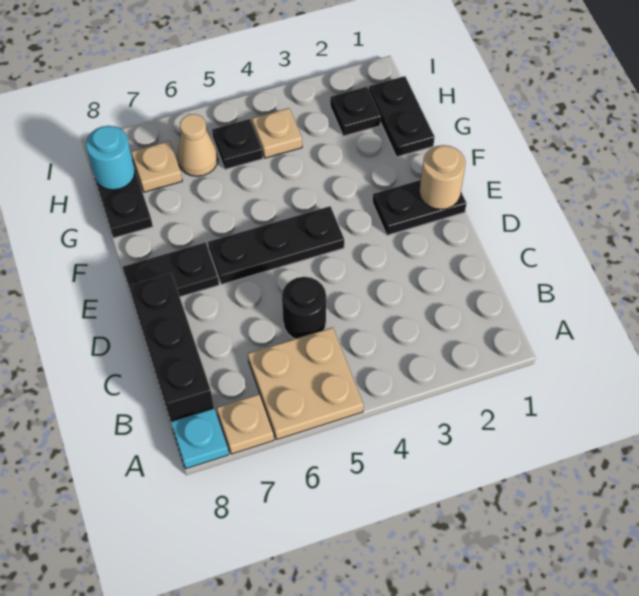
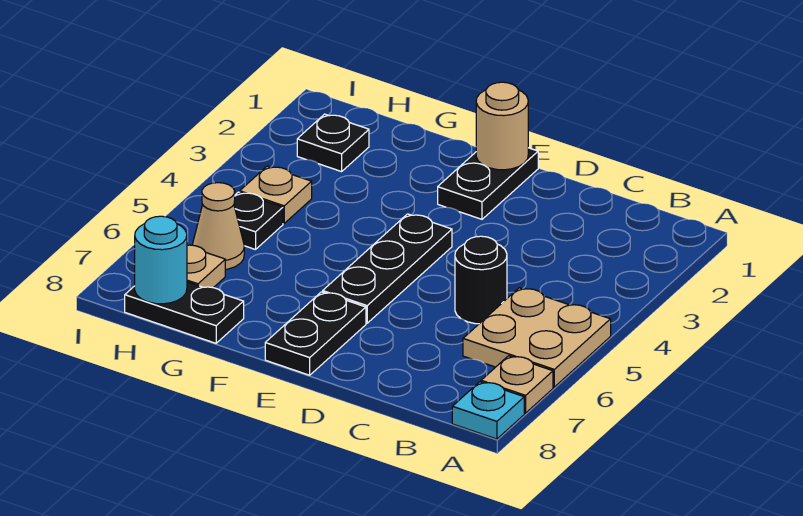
black brick B8:D8 level 1 -> none
black plate G1:H1 level 1 -> none

